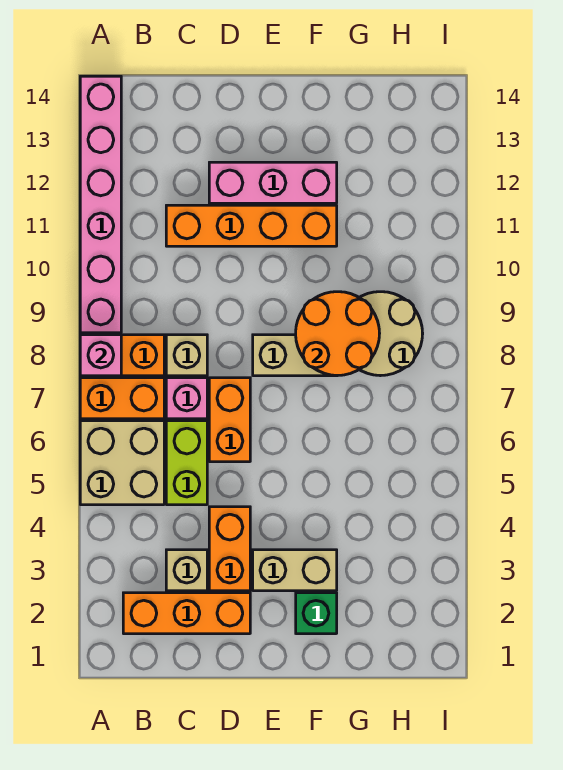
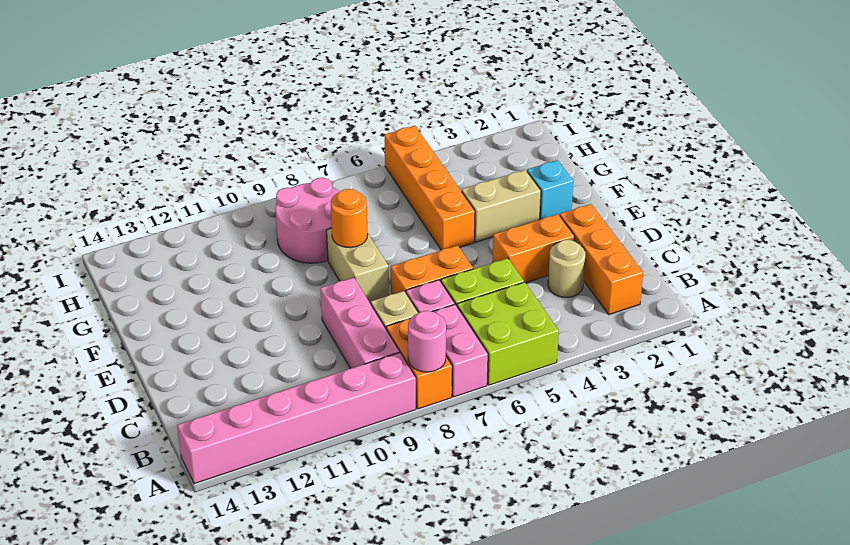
tan brick A5:B6 level 1 -> lime brick A5:B6 level 1
orange brick A7:B7 level 1 -> pink brick A7:B7 level 1
pink brick A8 level 2 -> pink round brick A8 level 2
tan brick C3 level 1 -> tan round brick C3 level 1
orange brick C11:F11 level 1 -> orange brick F5:I5 level 1
pink brick D12:F12 level 1 -> pink brick B9:D9 level 1
tan brick E3:F3 level 1 -> tan brick F3:F4 level 1
green brick F2 level 1 -> cyan brick F2 level 1
orange round brick F8:G9 level 2 -> orange round brick F8 level 2
tan round brick G8:H9 level 1 -> pink round brick G8:H9 level 1

